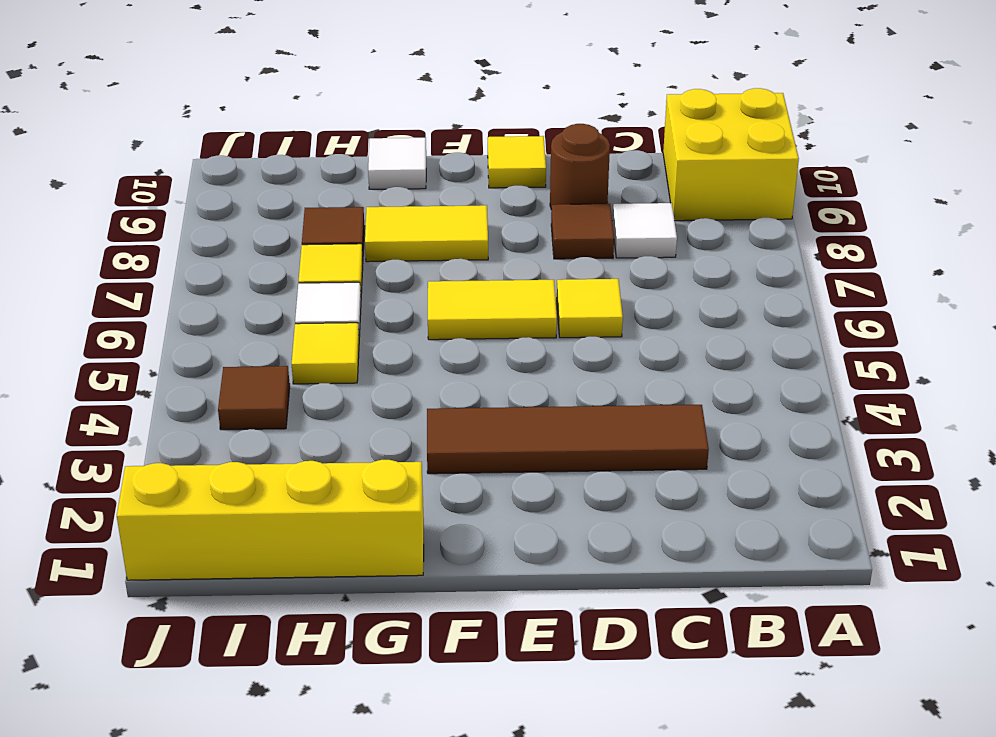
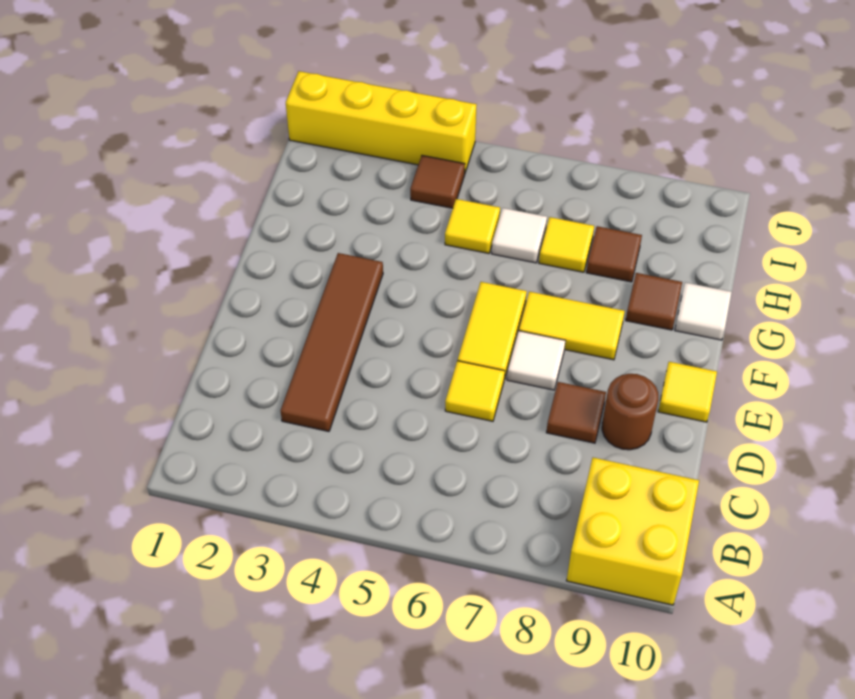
white tile C8 level 1 -> white tile E7 level 1
yellow tile F8:G8 level 1 -> yellow tile F7:F8 level 1
yellow brick G1:J1 level 1 -> yellow brick J1:J4 level 1
none -> brown tile G9 level 1

